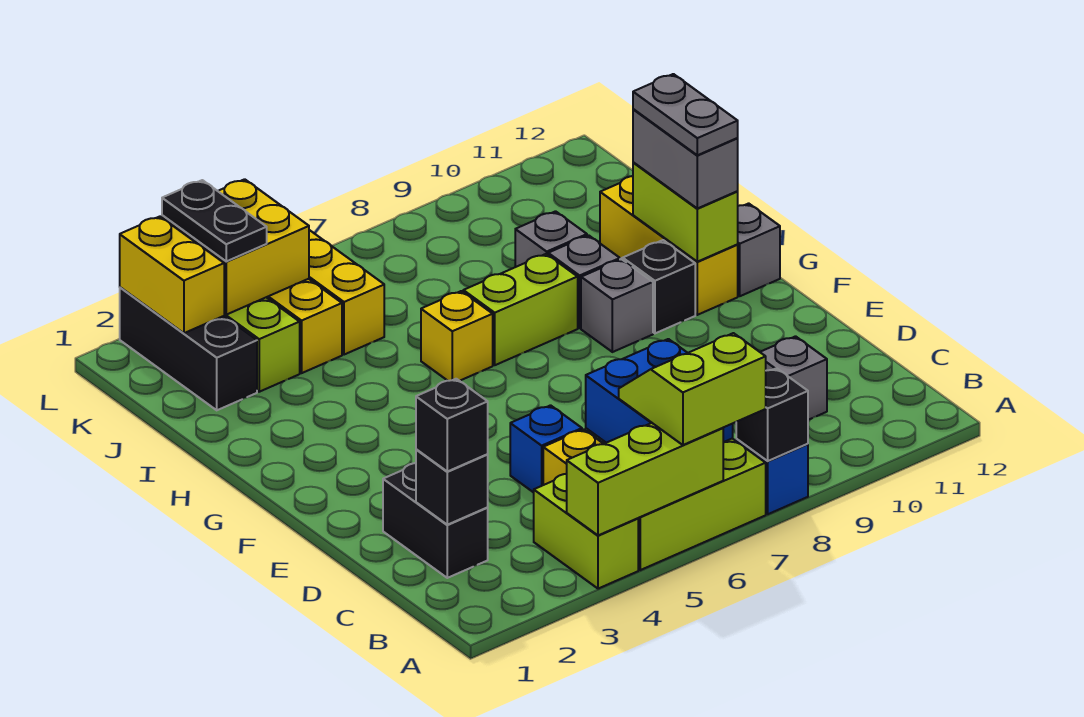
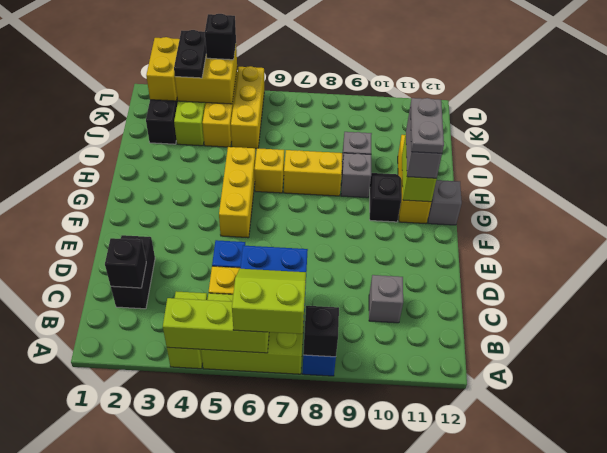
black brick C2 level 3 -> black brick L4 level 3
none -> yellow brick F5:H5 level 1
grey brick G9 level 1 -> none
lime brick H7:H8 level 1 -> yellow brick H7:H8 level 1

